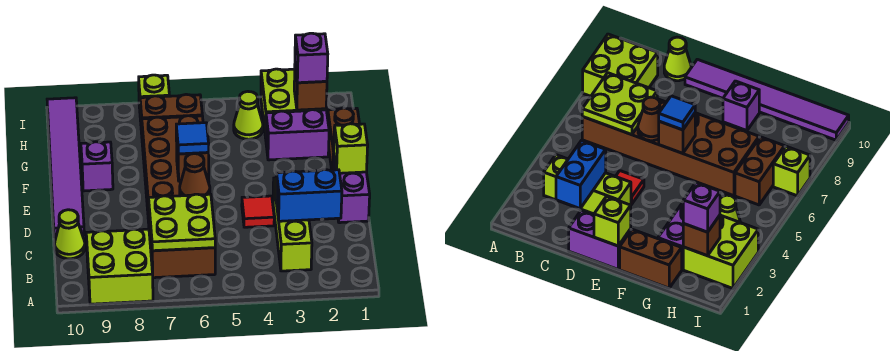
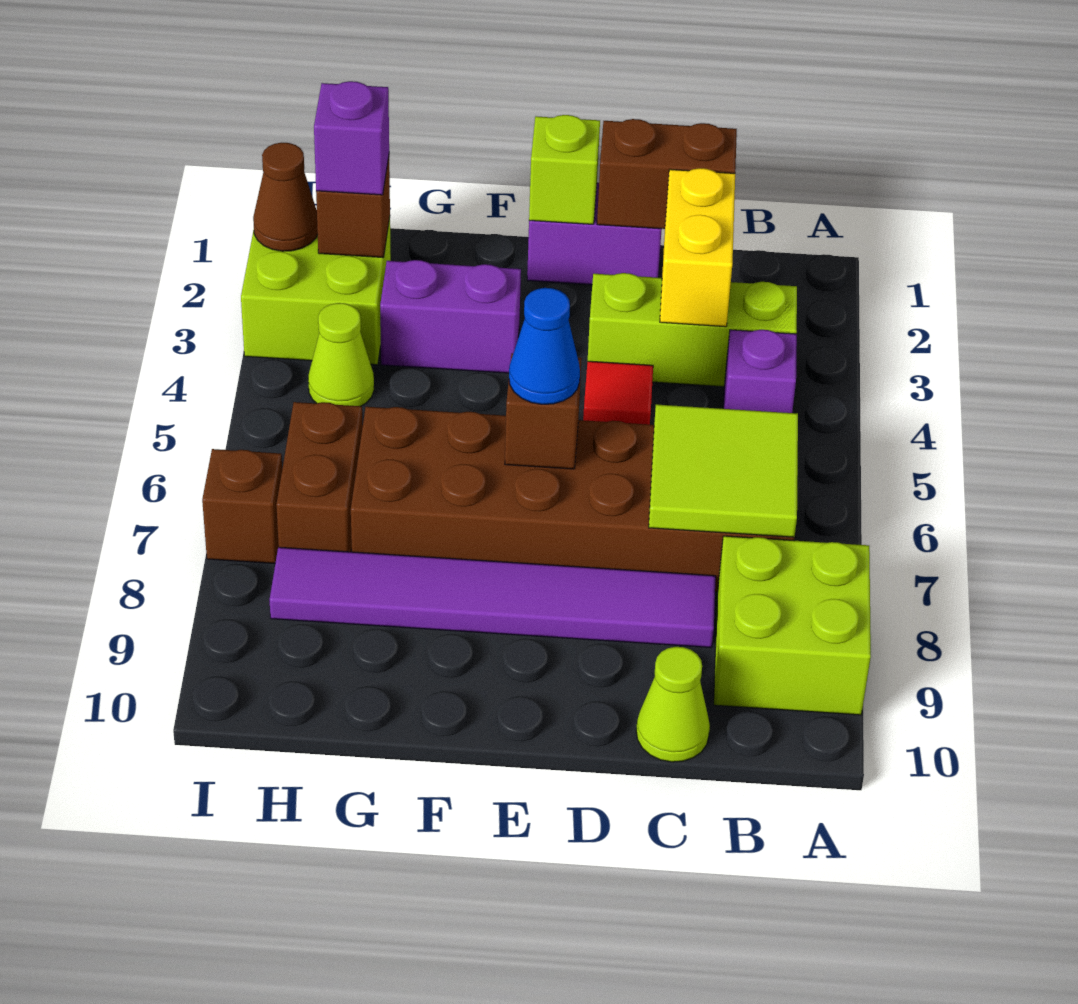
lime plate B6:C7 level 2 -> lime tile B6:C7 level 2
blue brick C2:C3 level 2 -> yellow brick C2:C3 level 2
brown cone D6 level 2 -> brown cone I2 level 2
purple tile D10:I10 level 1 -> purple tile C8:H8 level 1
blue tile E6 level 3 -> blue cone E6 level 3
brown brick F1:G1 level 1 -> brown brick C1:D1 level 2
purple brick F9 level 1 -> purple brick B4 level 1
purple brick G2:G3 level 1 -> purple brick F3:G3 level 1
lime brick I7 level 1 -> brown brick I7 level 1

